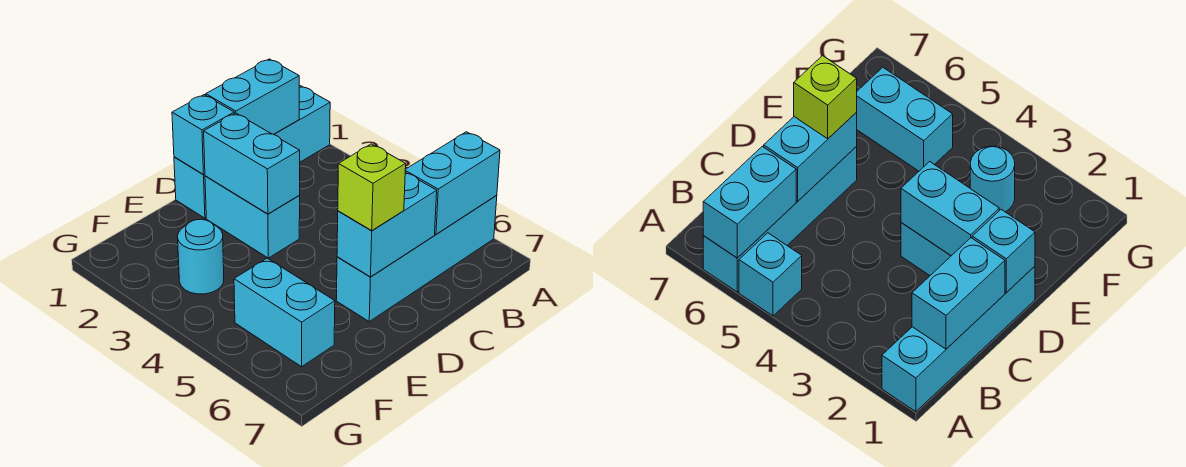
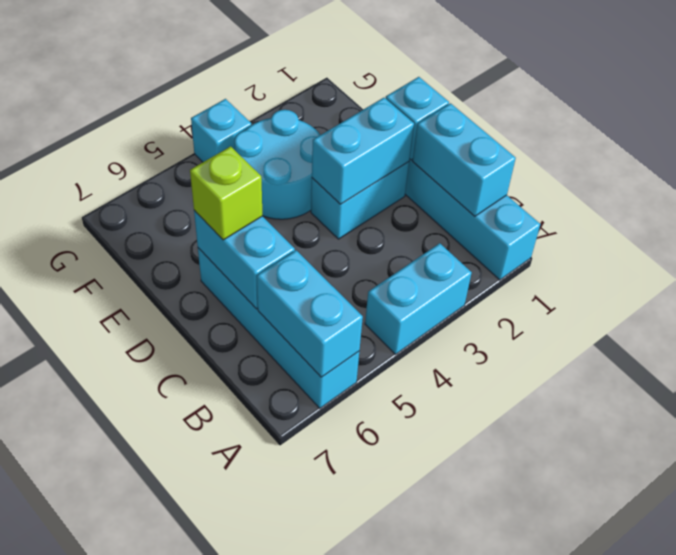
cyan brick A5 level 1 -> cyan brick G4 level 1
cyan round brick F3 level 1 -> cyan round brick E3:F4 level 1
cyan brick F5:F6 level 1 -> cyan brick A3:A4 level 1

